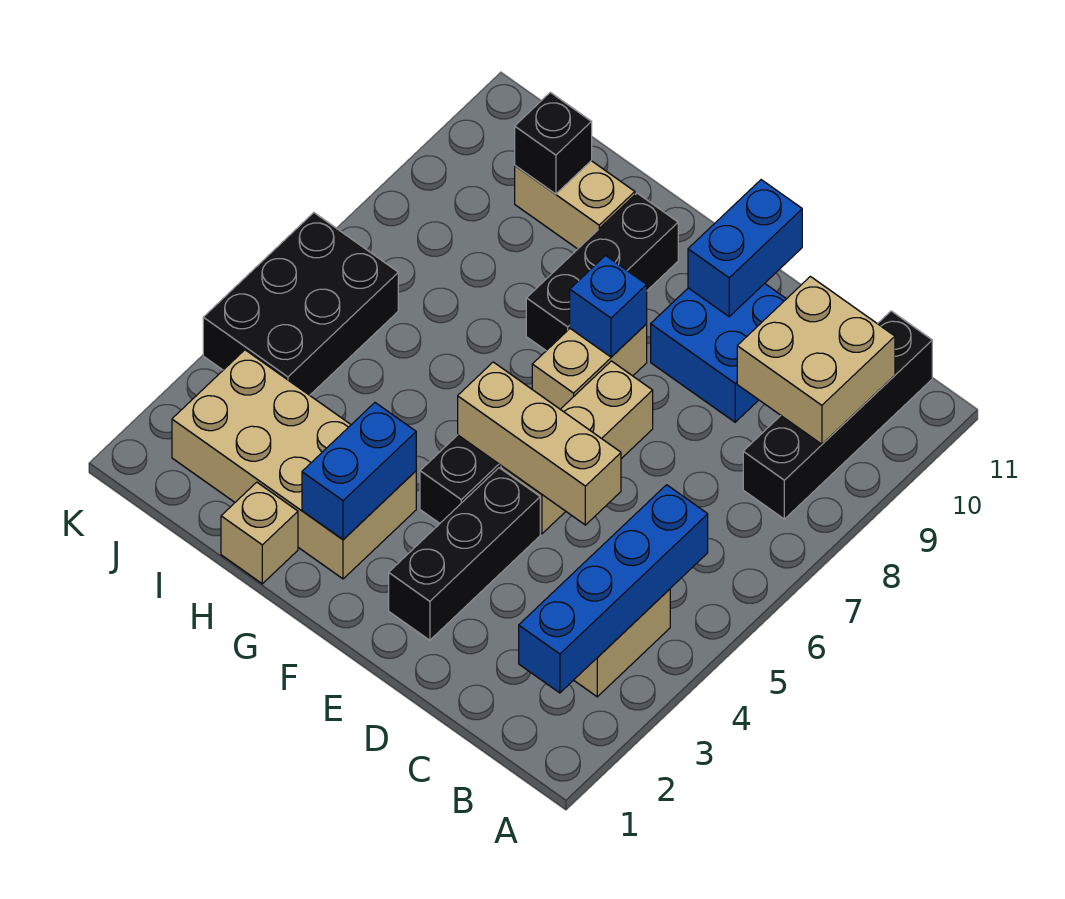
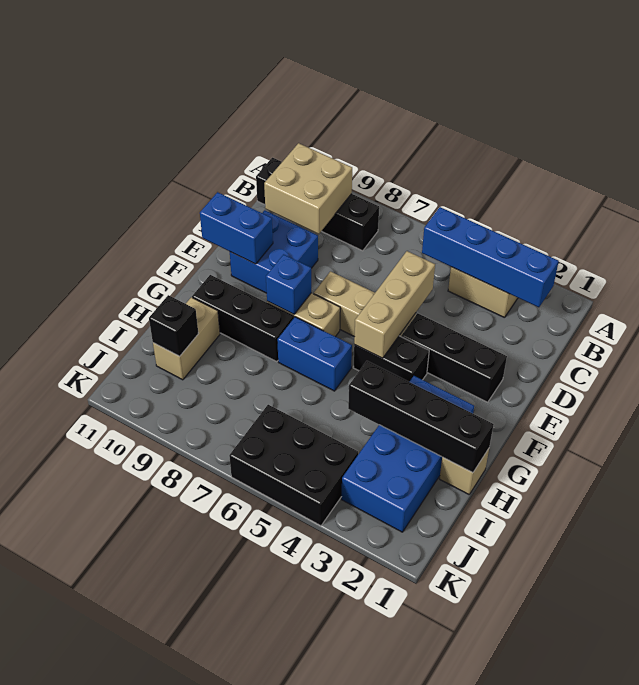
tan brick G2:J3 level 1 -> blue brick G2:J3 level 1
blue brick G2:G3 level 2 -> blue brick G6:G7 level 1
none -> black brick H1:H4 level 2

